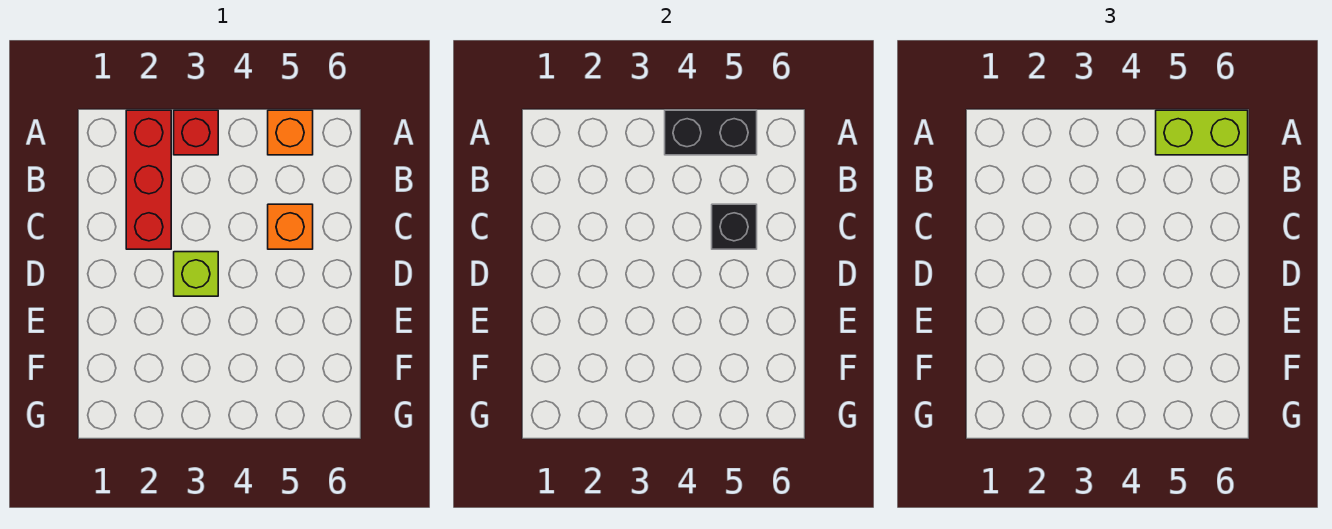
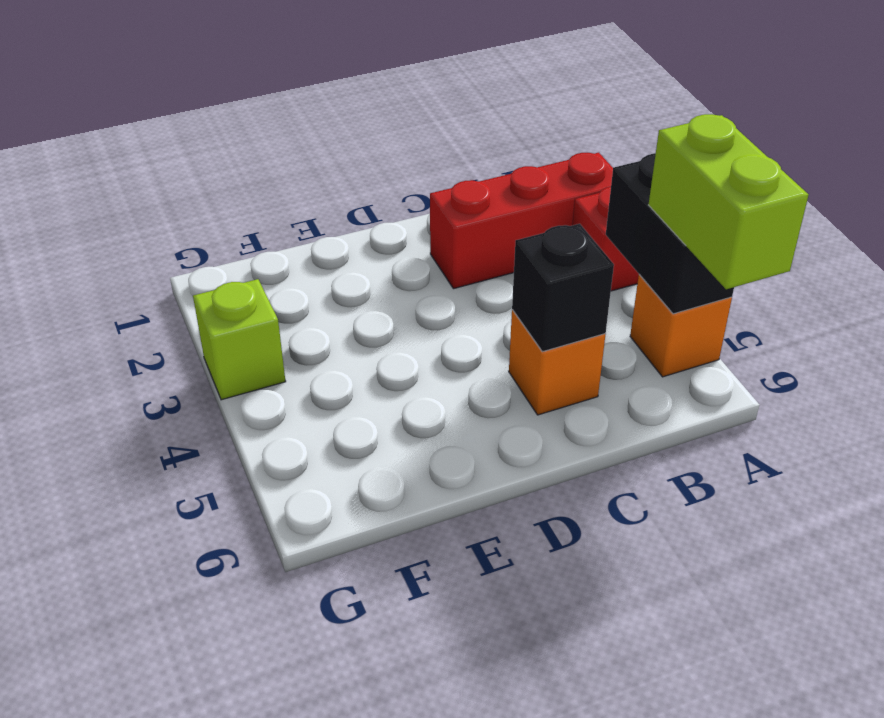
lime brick D3 level 1 -> lime brick G3 level 1

